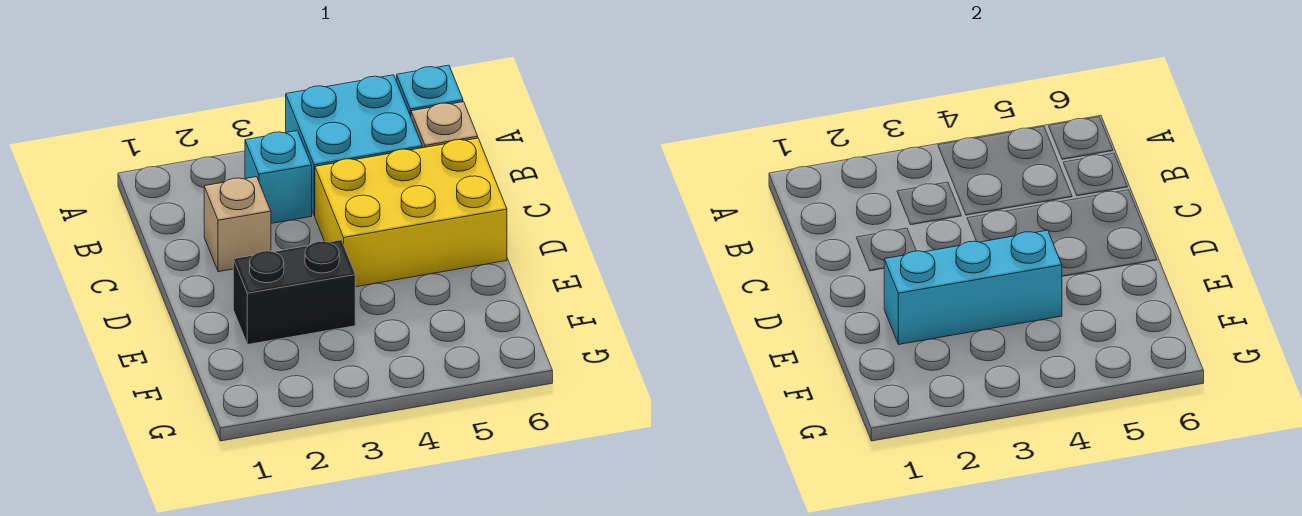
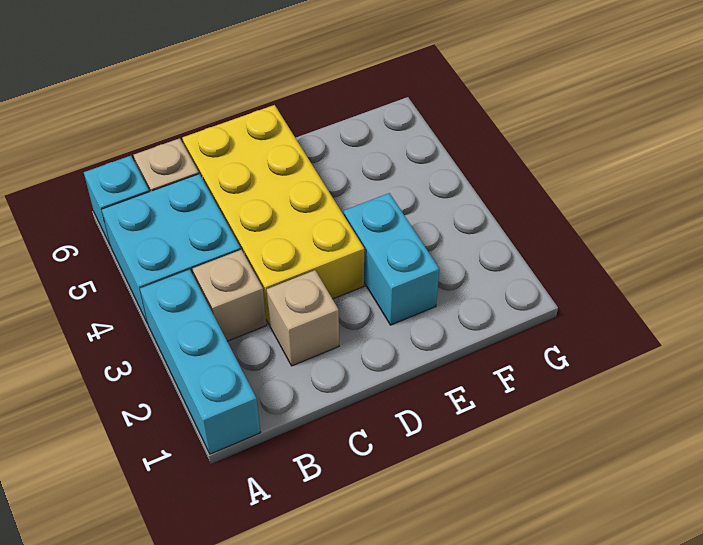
cyan brick B3 level 1 -> tan brick B3 level 1
yellow brick C4:D6 level 1 -> yellow brick C3:D6 level 1
black brick E2:E3 level 1 -> cyan brick E2:E3 level 1
cyan brick E2:E4 level 2 -> cyan brick A1:A3 level 1

